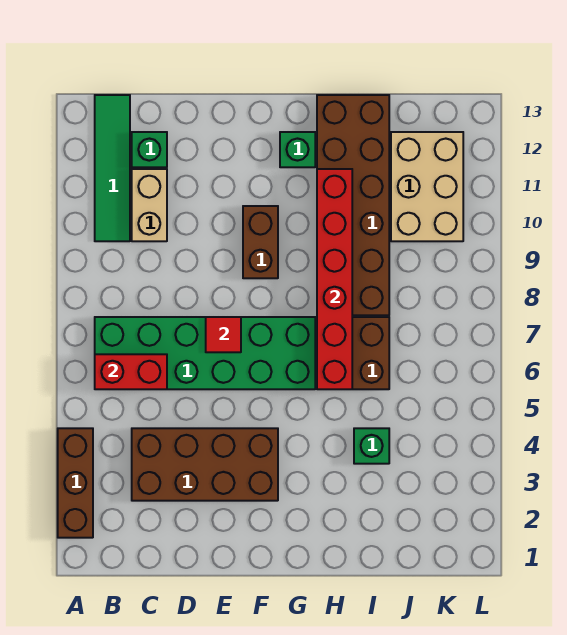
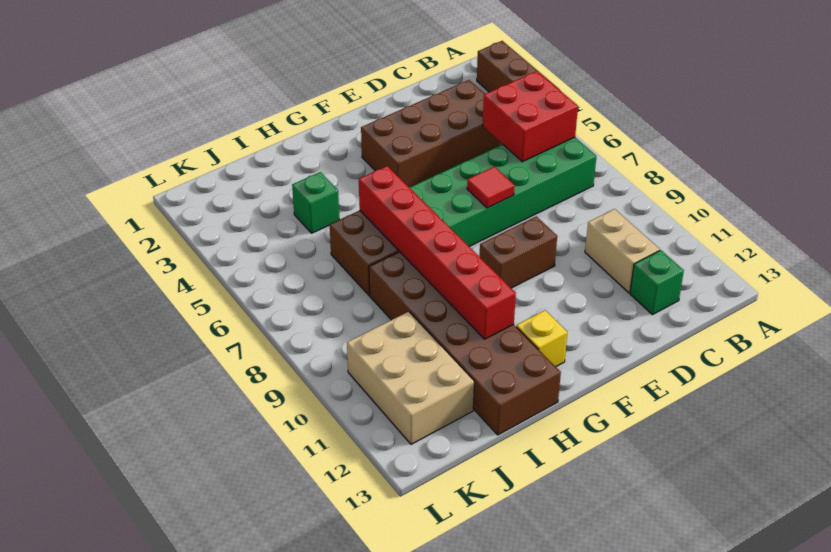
red brick B6:C6 level 2 -> red brick B5:C6 level 2
green tile B10:B13 level 1 -> none
brown brick F9:F10 level 1 -> brown brick E9:F9 level 1
green brick G12 level 1 -> yellow brick G12 level 1

